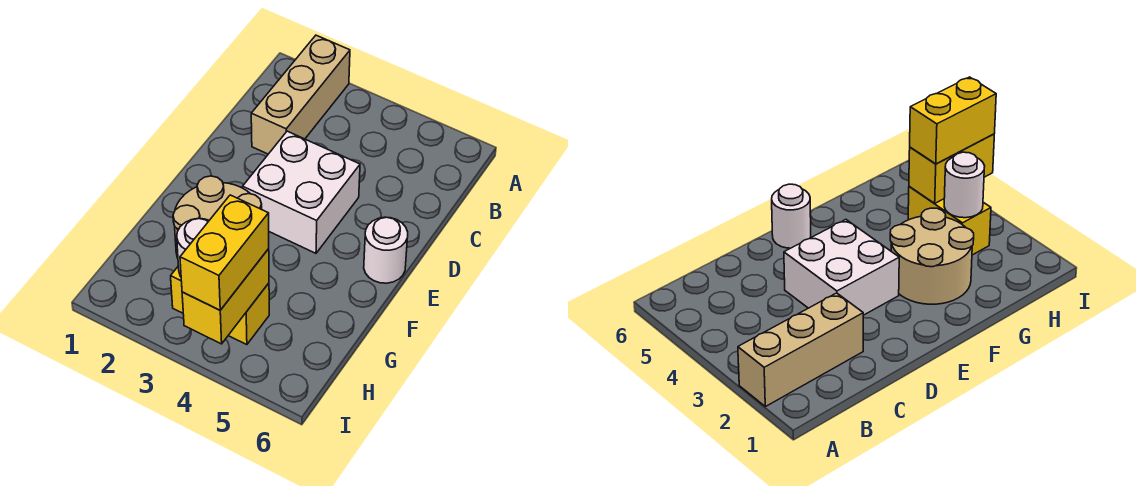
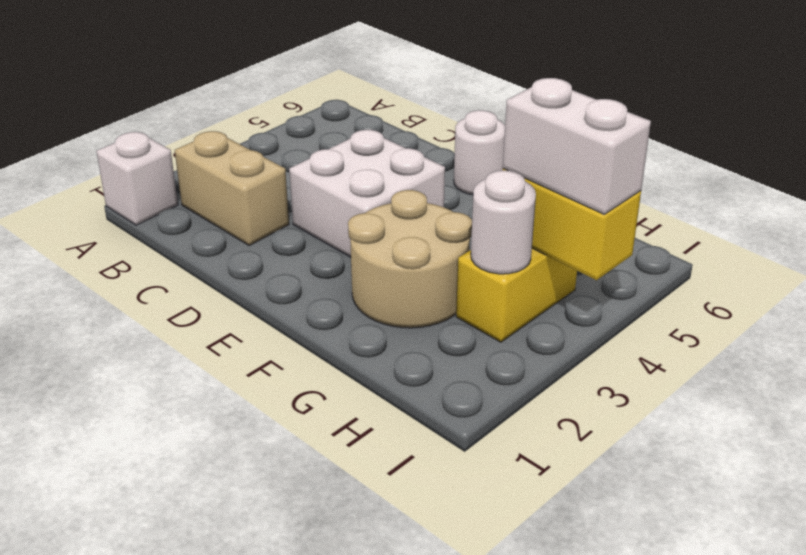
none -> white brick A1 level 1
tan brick A2:C2 level 1 -> tan brick B2:C2 level 1
yellow brick H4:I4 level 3 -> white brick H4:I4 level 3

